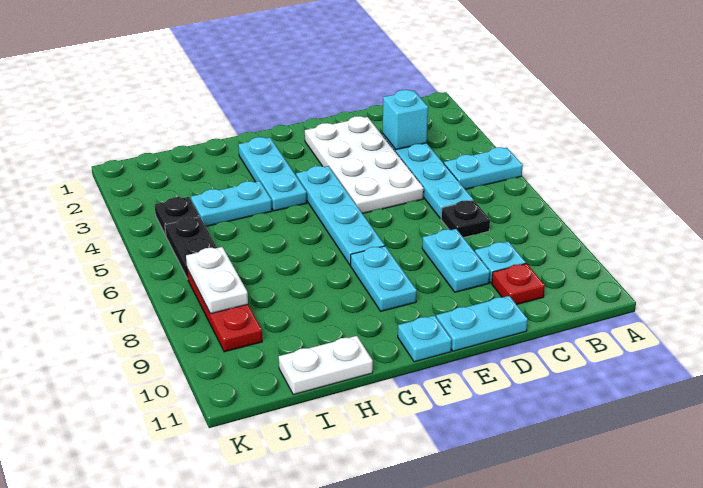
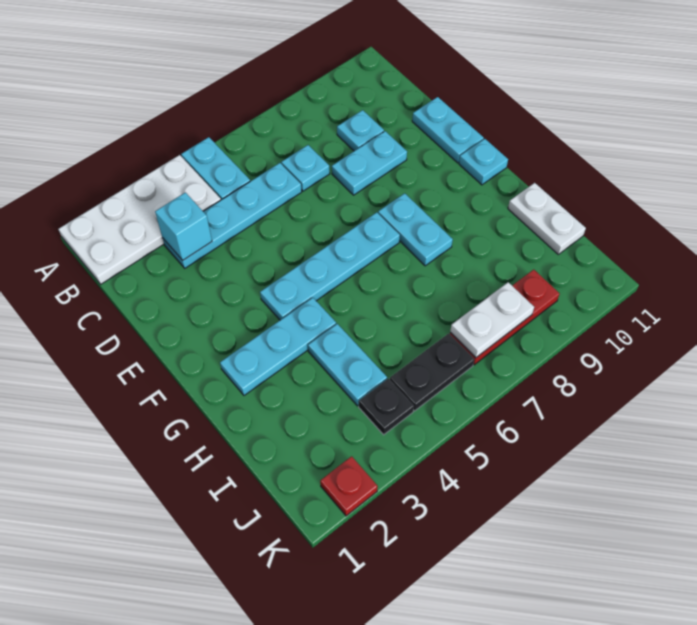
black plate C7 level 1 -> cyan plate C7 level 1
red plate C10 level 1 -> red plate K2 level 1
white plate D2:E5 level 1 -> white plate A1:B4 level 1
cyan plate F8:F9 level 1 -> cyan plate F8:G8 level 1

